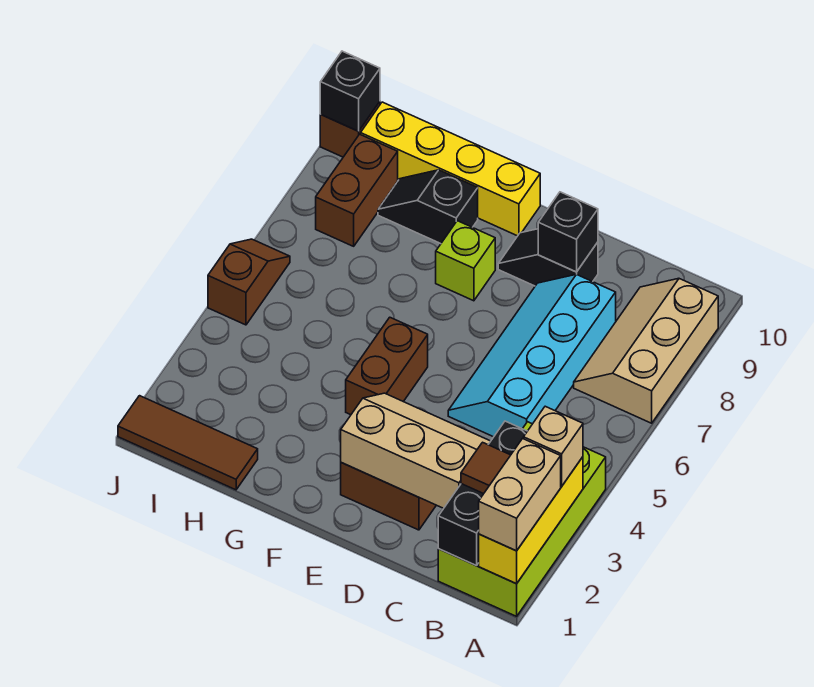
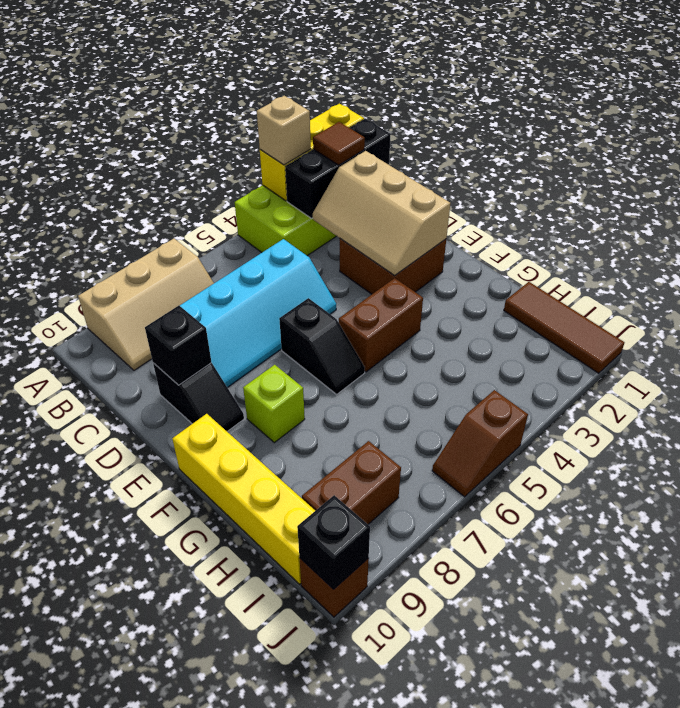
tan brick A1:A2 level 3 -> none
black slope G9:H9 level 1 top G -> black slope E6:F6 level 1 top E

